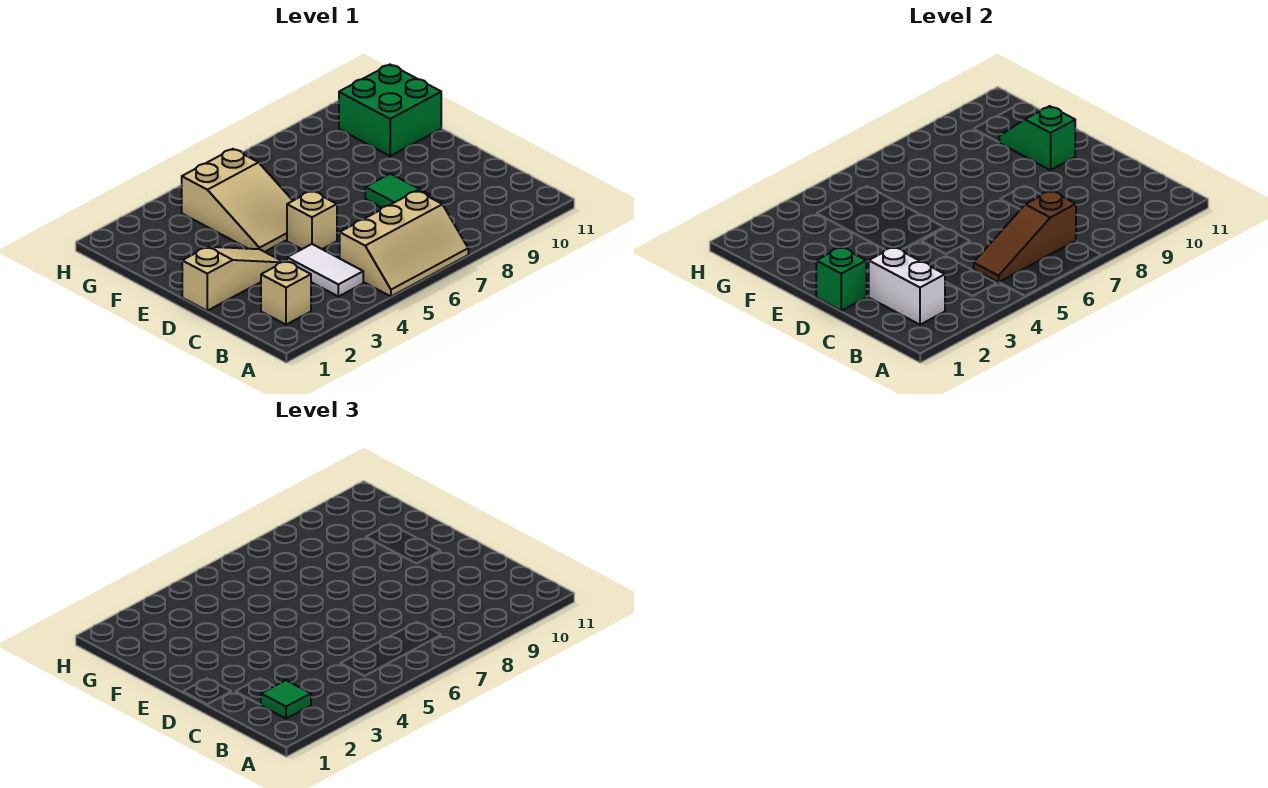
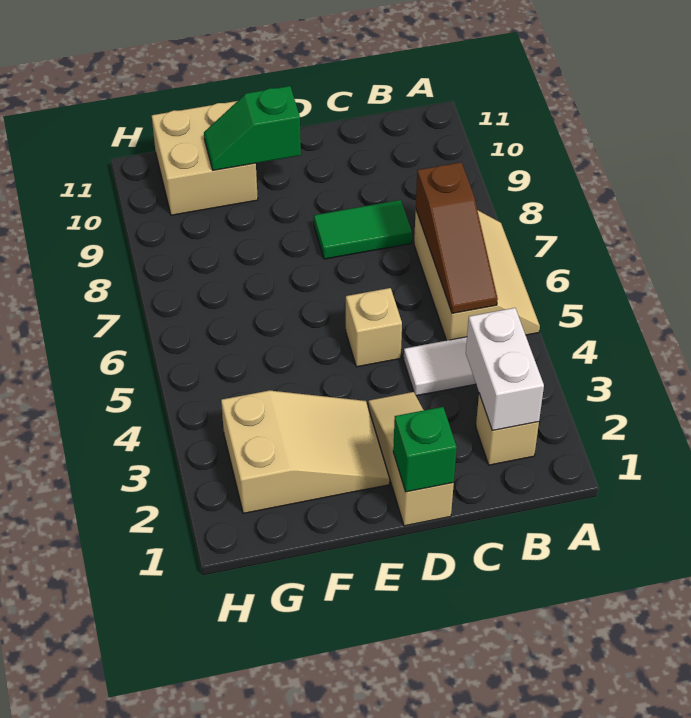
white brick B2:C2 level 2 -> white brick B2:B3 level 2
green tile B2 level 3 -> none
tan slope E4:G5 level 1 top G -> tan slope E2:G3 level 1 top G
green brick F10:G11 level 1 -> tan brick F10:G11 level 1

